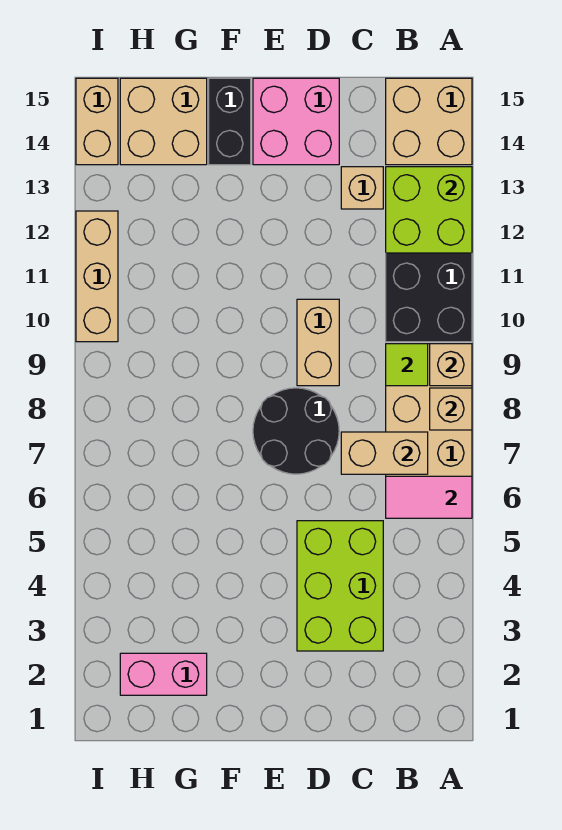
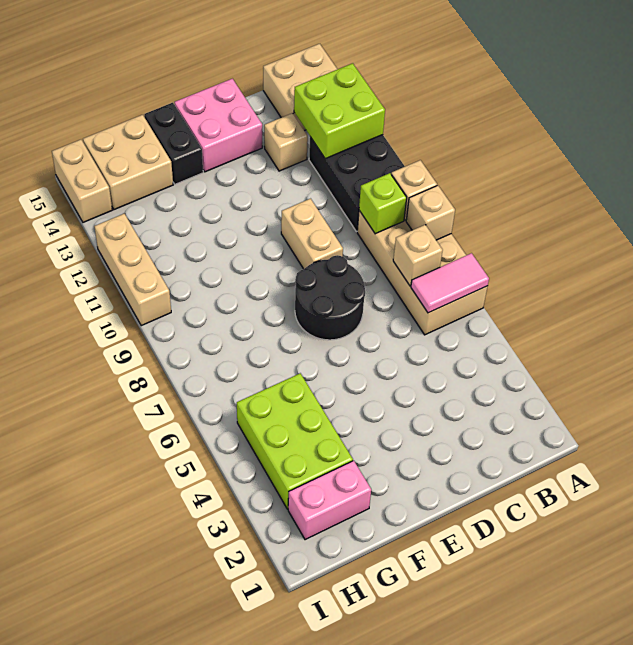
tan brick B7:C7 level 2 -> tan brick B7 level 2
lime tile B9 level 2 -> lime brick B9 level 2
lime brick C3:D5 level 1 -> lime brick G3:H5 level 1

